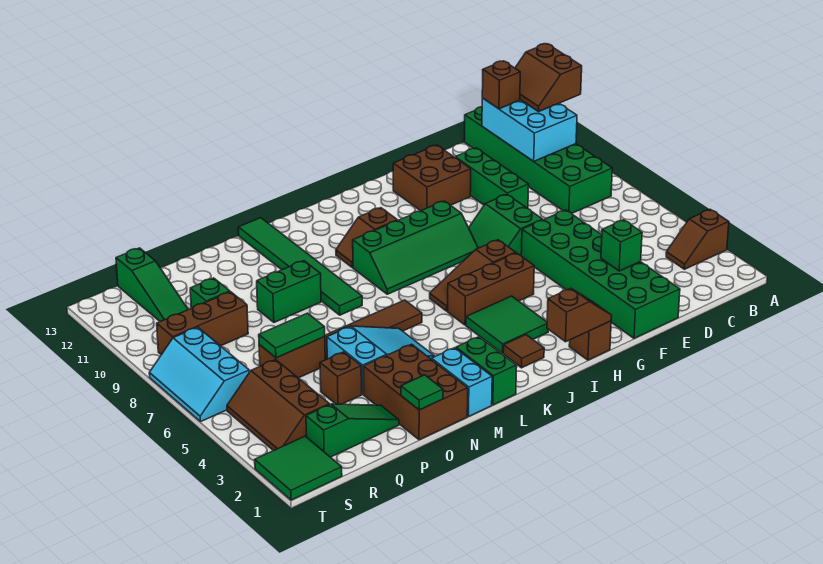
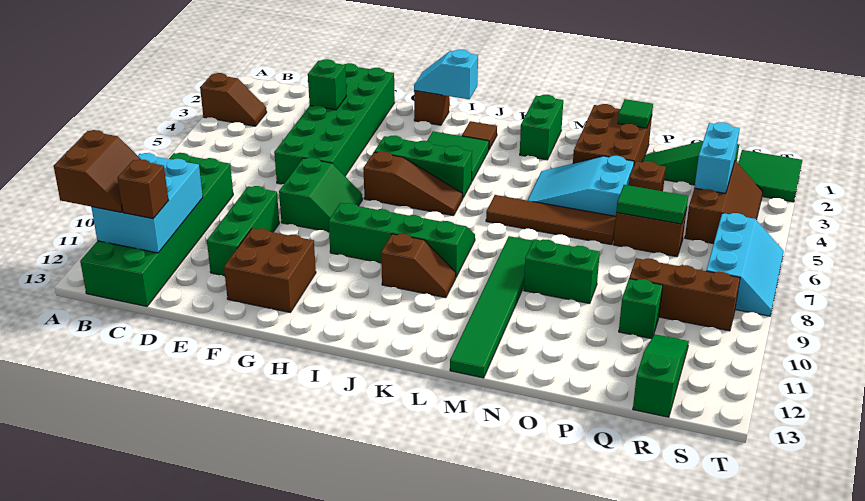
brown slope H1:I1 level 2 top I -> cyan slope H1:I1 level 2 top I
brown brick H5:J5 level 1 -> green brick H5:J5 level 1
cyan brick M1:M2 level 1 -> cyan brick R3:R4 level 2

